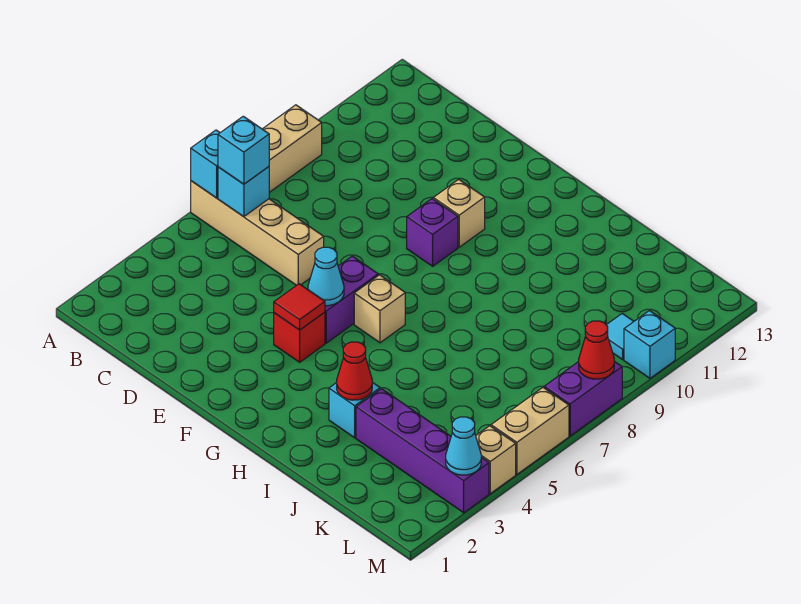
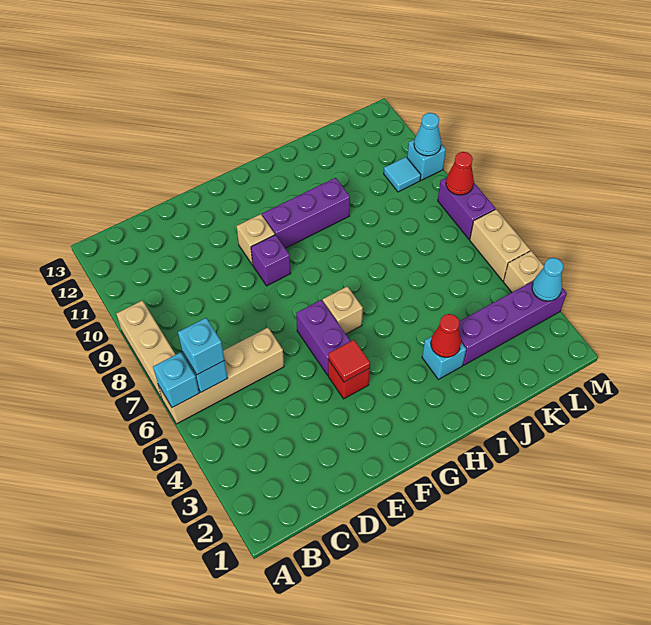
cyan cone F5 level 2 -> cyan cone M10 level 2
none -> purple brick G10:I10 level 1

